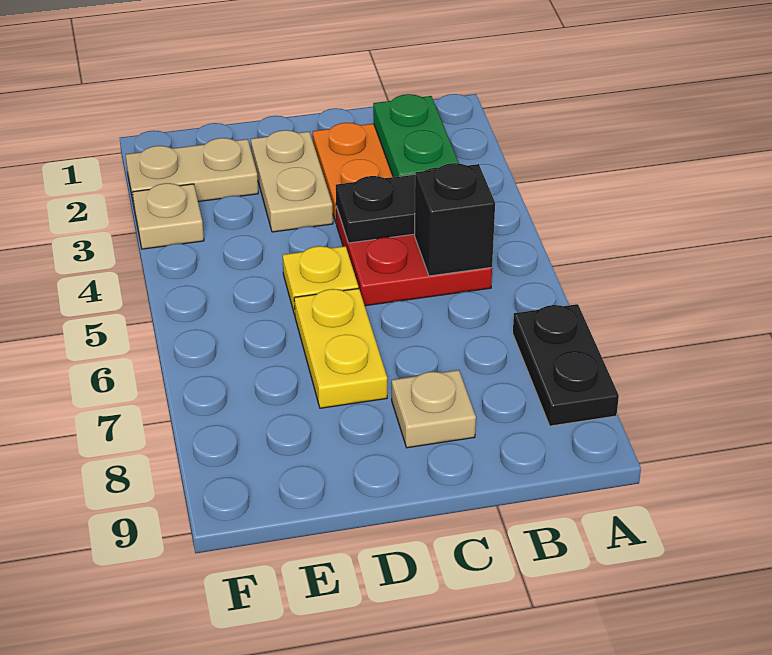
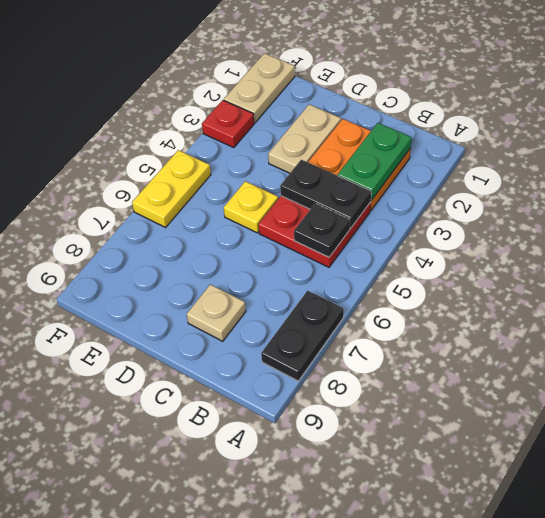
black brick B5 level 2 -> black plate B5 level 2
yellow plate D6:D7 level 1 -> yellow plate F5:F6 level 1
tan plate E2:F2 level 1 -> tan plate F1:F2 level 1
tan plate F3 level 1 -> red plate F3 level 1

